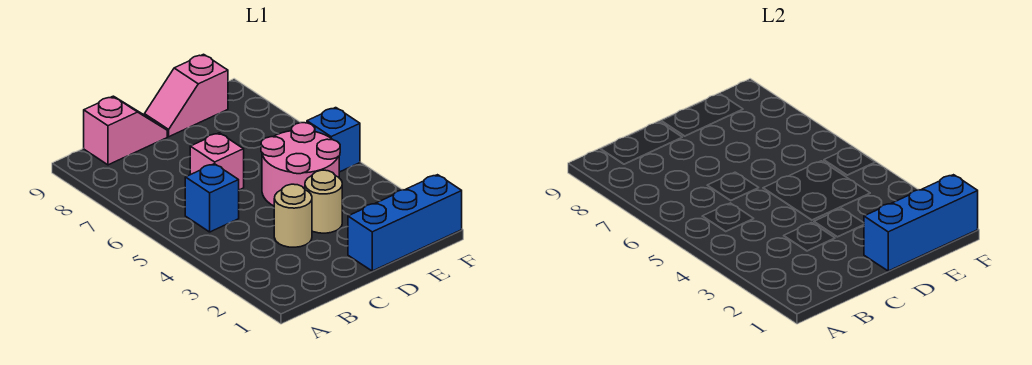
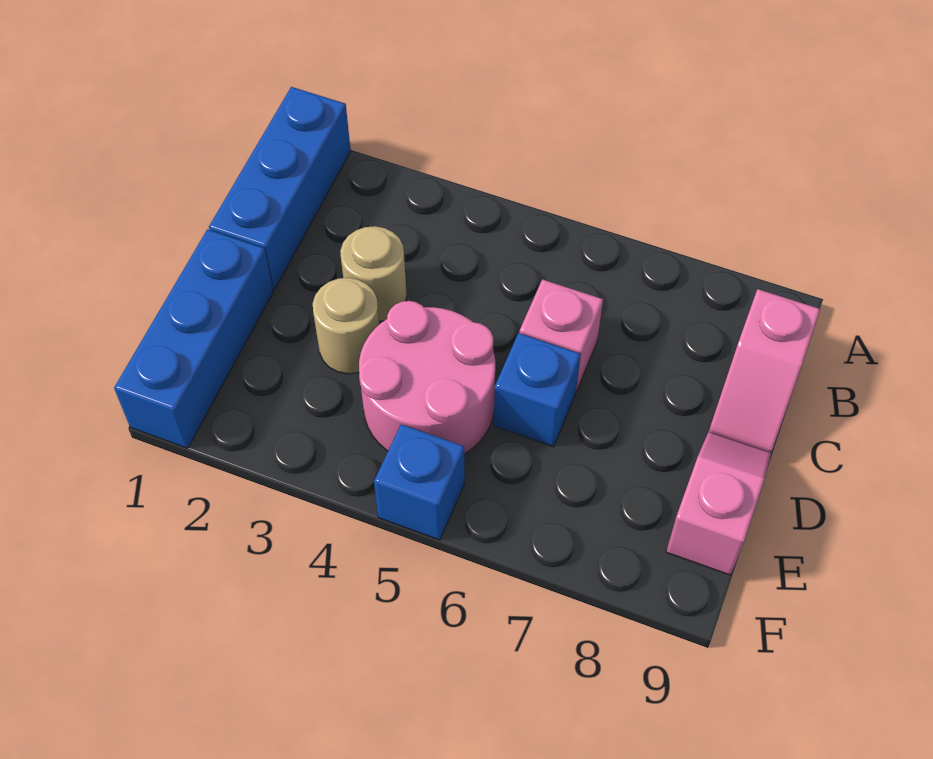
blue brick B5 level 1 -> blue brick D6 level 1
blue brick D1:F1 level 2 -> blue brick A1:C1 level 1

